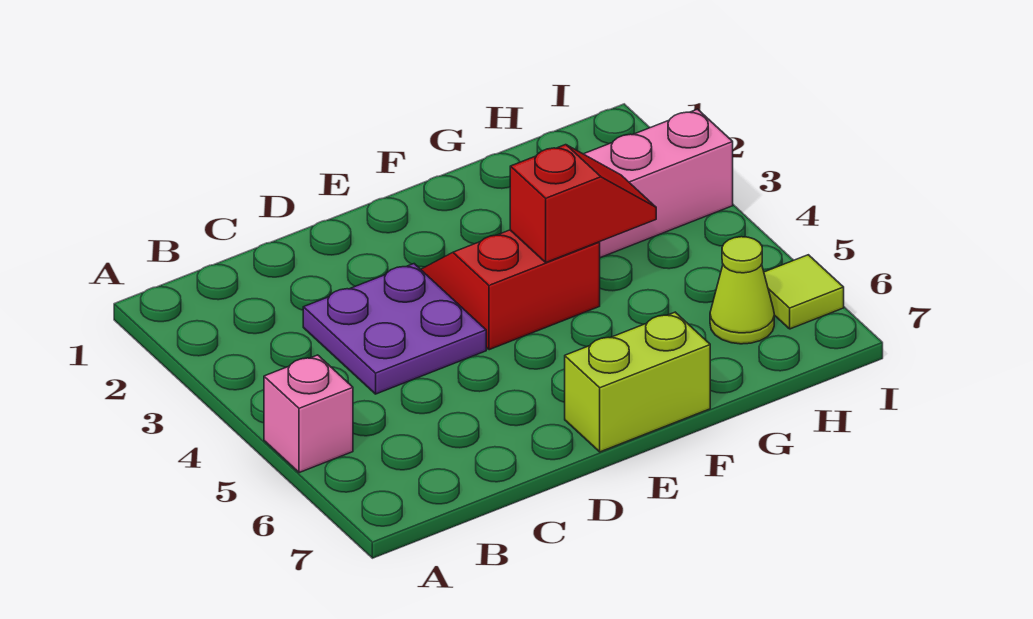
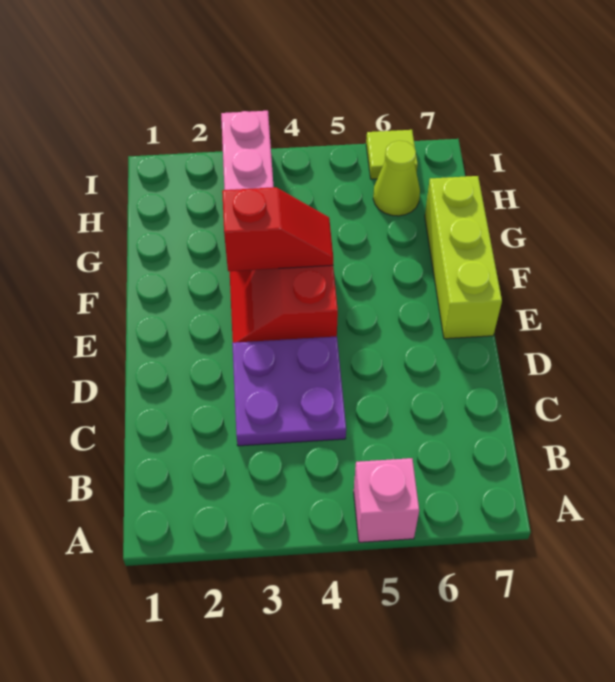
lime brick E7:F7 level 1 -> lime brick E7:G7 level 1
red slope F4:G4 level 2 top F -> red slope F3:F4 level 2 top 3

